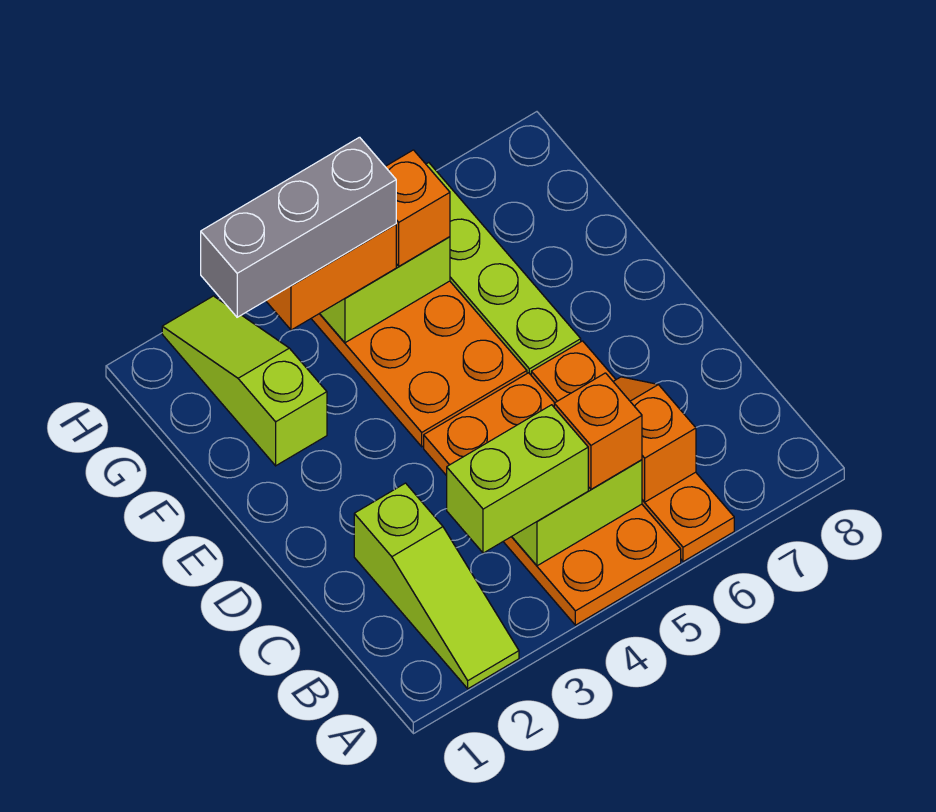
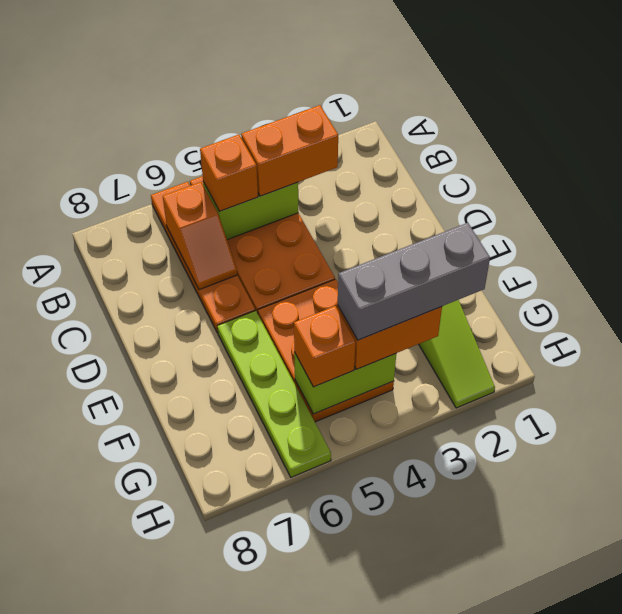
lime slope A2:C2 level 1 top C -> none
lime brick B3:B4 level 3 -> orange brick B3:B4 level 3

